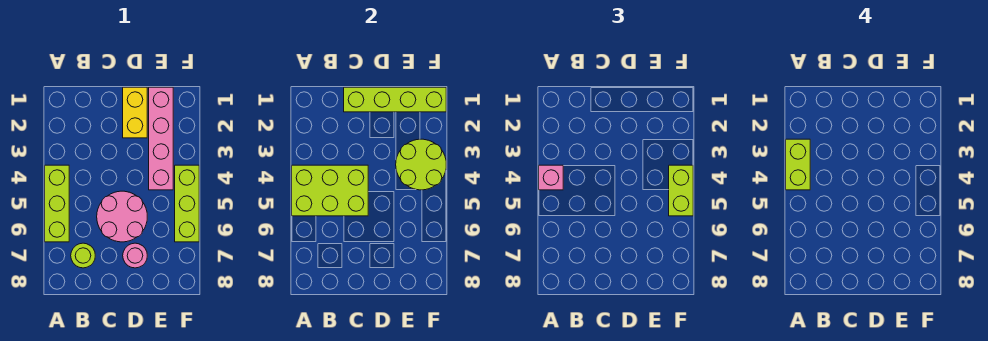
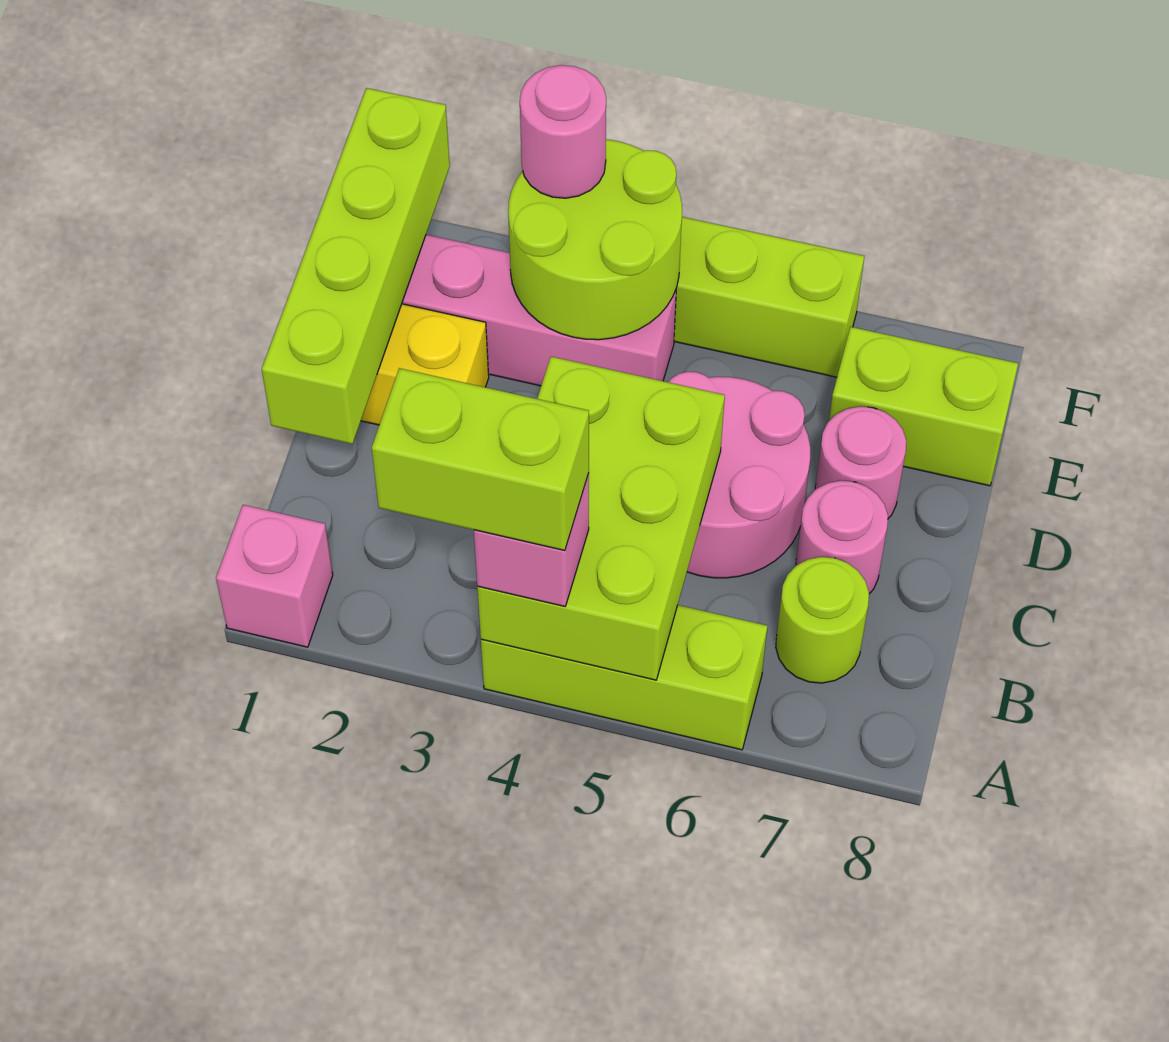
none -> pink brick A1 level 1
none -> pink round brick C7 level 1
none -> pink round brick F3 level 3
lime brick F4:F5 level 3 -> lime brick E7:E8 level 1

